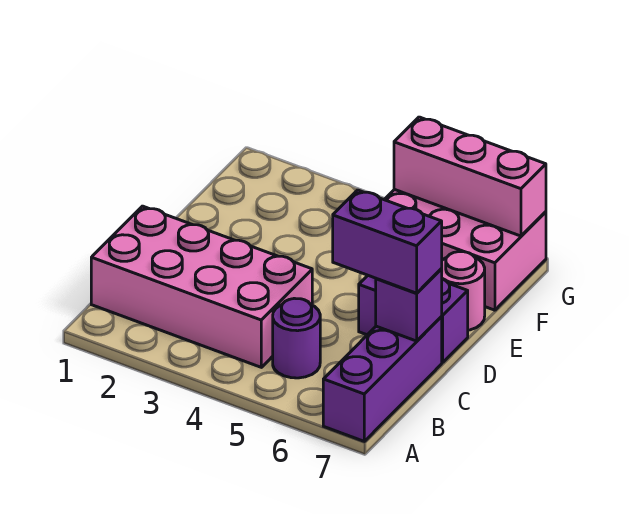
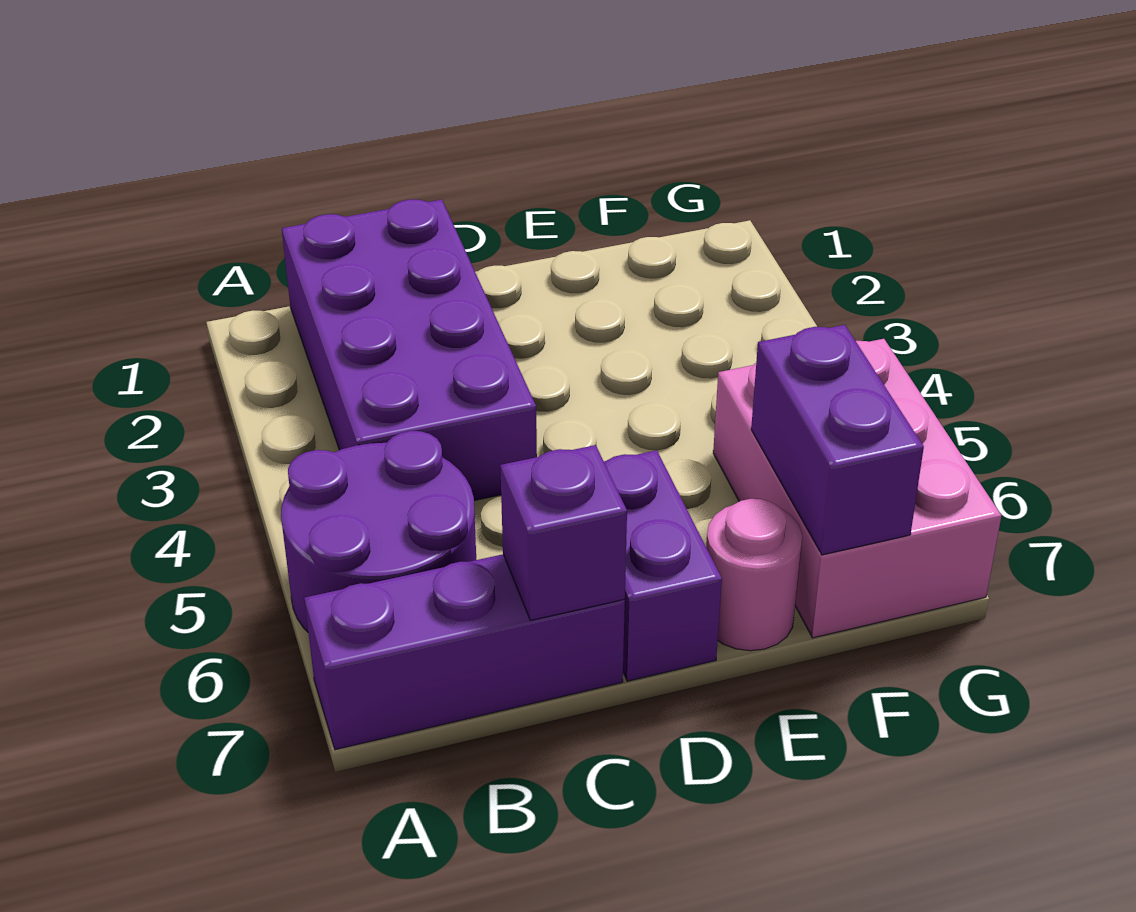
pink brick B1:C4 level 1 -> purple brick B1:C4 level 1
purple round brick B5 level 1 -> purple round brick A5:B6 level 1
purple brick C6:C7 level 3 -> purple brick F6:F7 level 2
pink brick G5:G7 level 2 -> none

